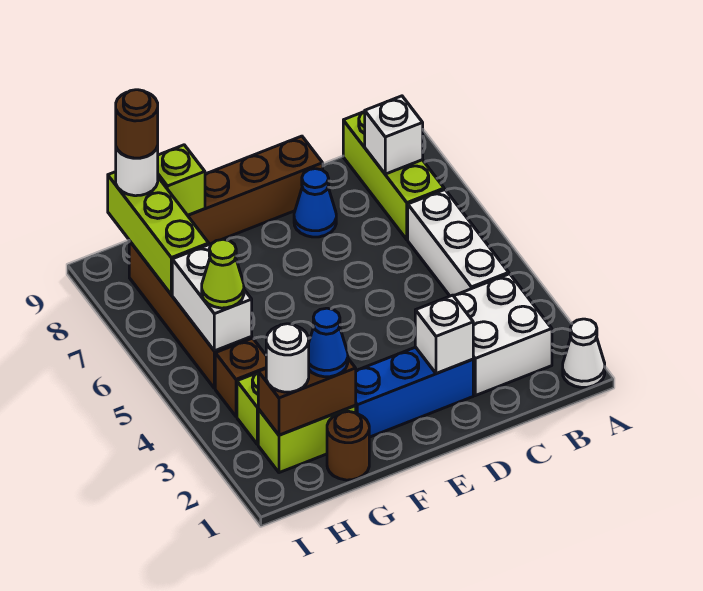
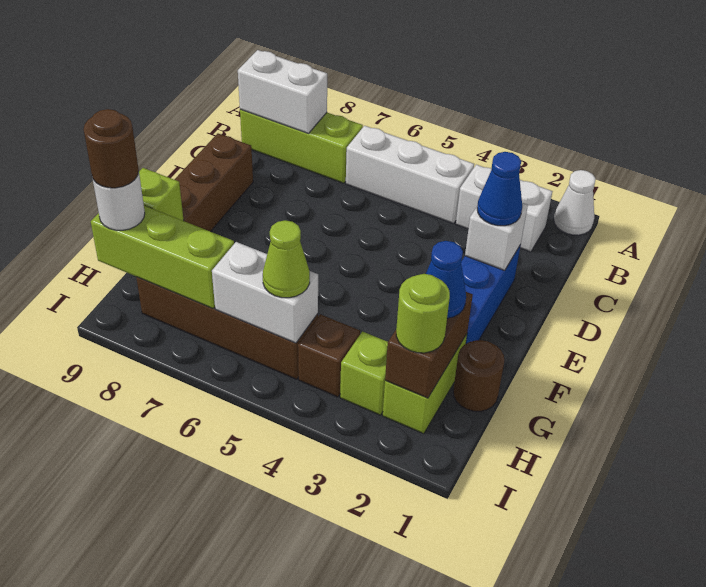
white brick B2:C3 level 1 -> white brick B2:B3 level 1
white brick B8 level 2 -> white brick B8:B9 level 2
blue cone D8 level 1 -> blue cone D2 level 3
white round brick H2 level 3 -> lime round brick H2 level 3

